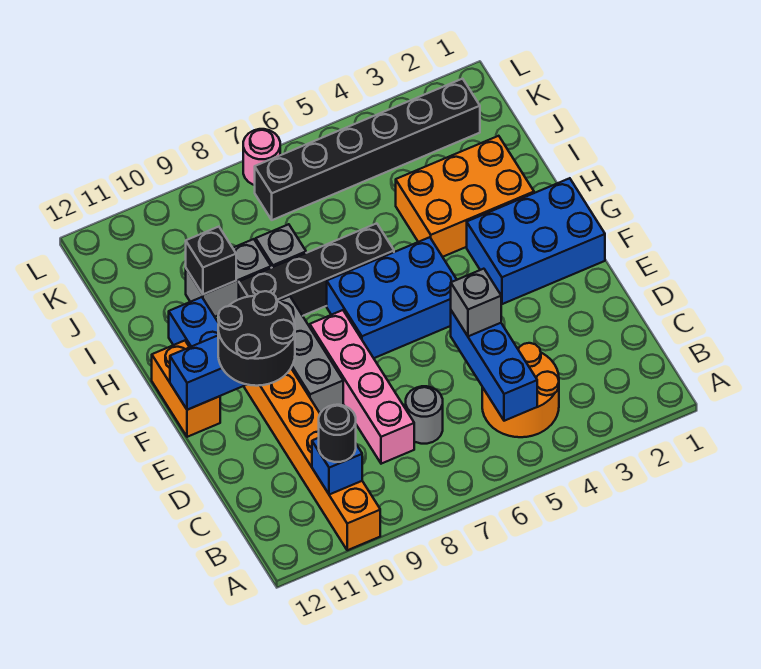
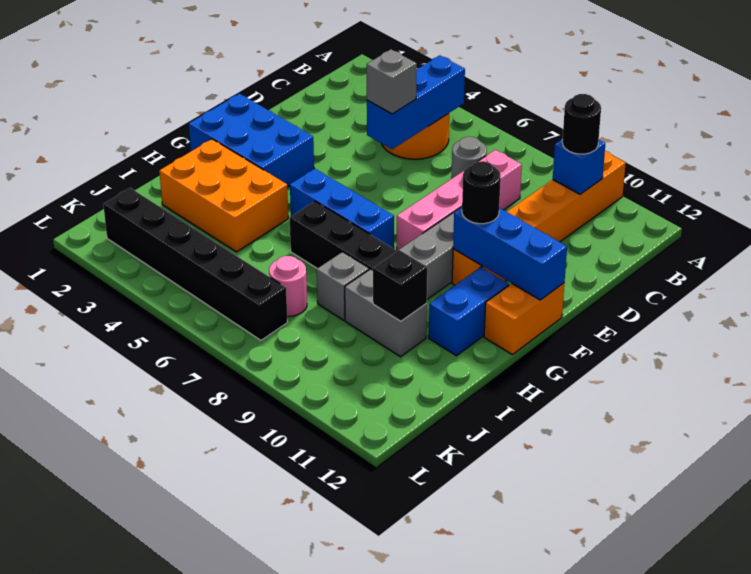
black round brick E10:F11 level 3 -> black round brick F10 level 3
blue brick F5:G7 level 1 -> blue brick G5:G7 level 1
pink round brick L7 level 1 -> pink round brick J7 level 1

